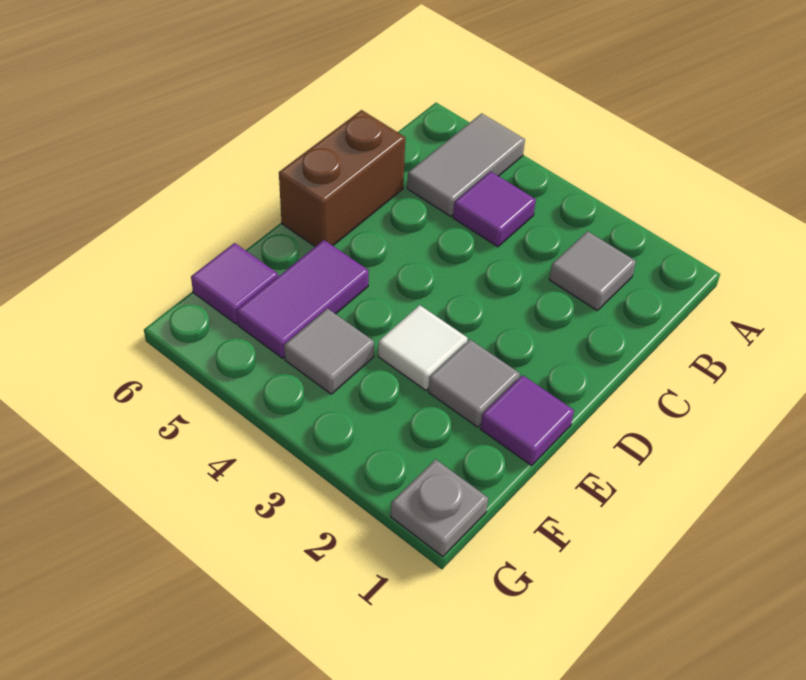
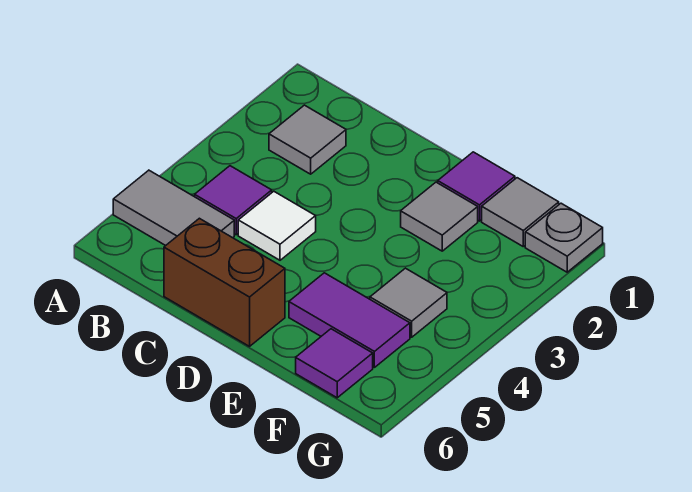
white tile E3 level 1 -> white tile C4 level 1
none -> grey tile F1 level 1

